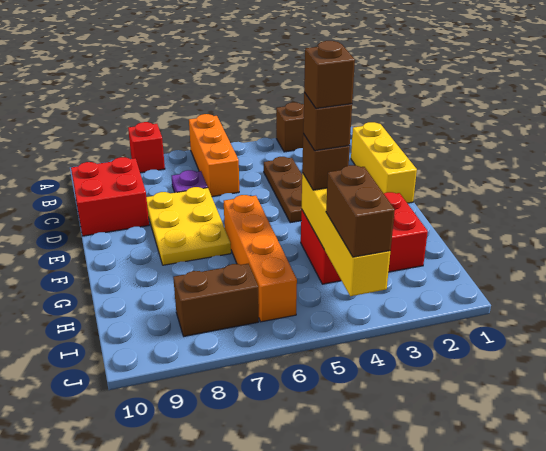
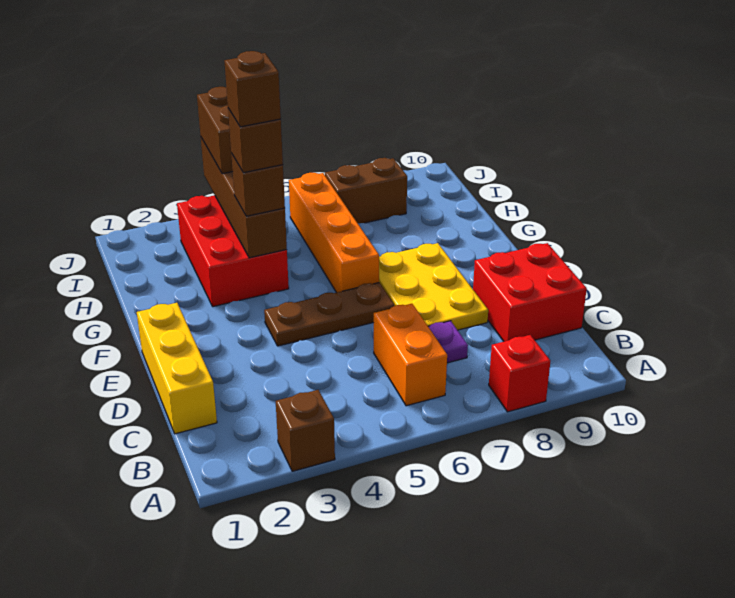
orange brick A6:C6 level 1 -> orange brick B6:C6 level 1
brown plate C4:E4 level 1 -> brown plate E4:E6 level 1
red brick G2:H4 level 1 -> red brick G3:I4 level 1
yellow brick G4:J4 level 2 -> brown brick G4:J4 level 2

